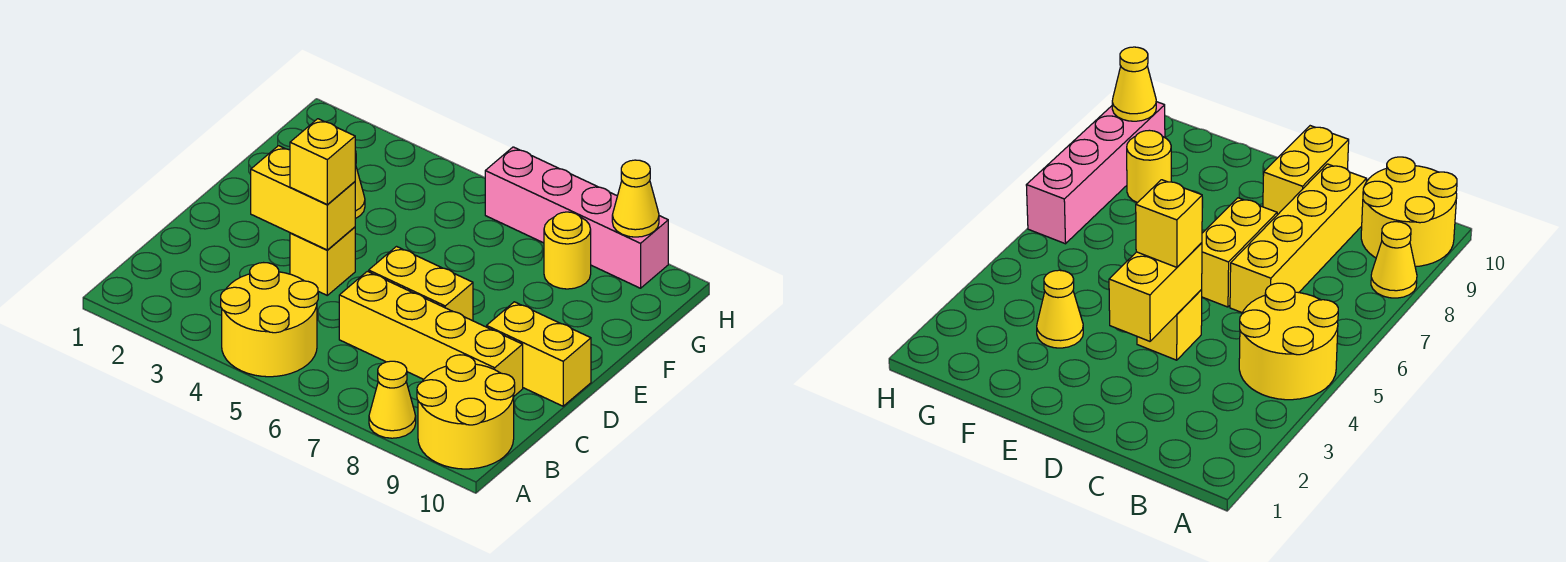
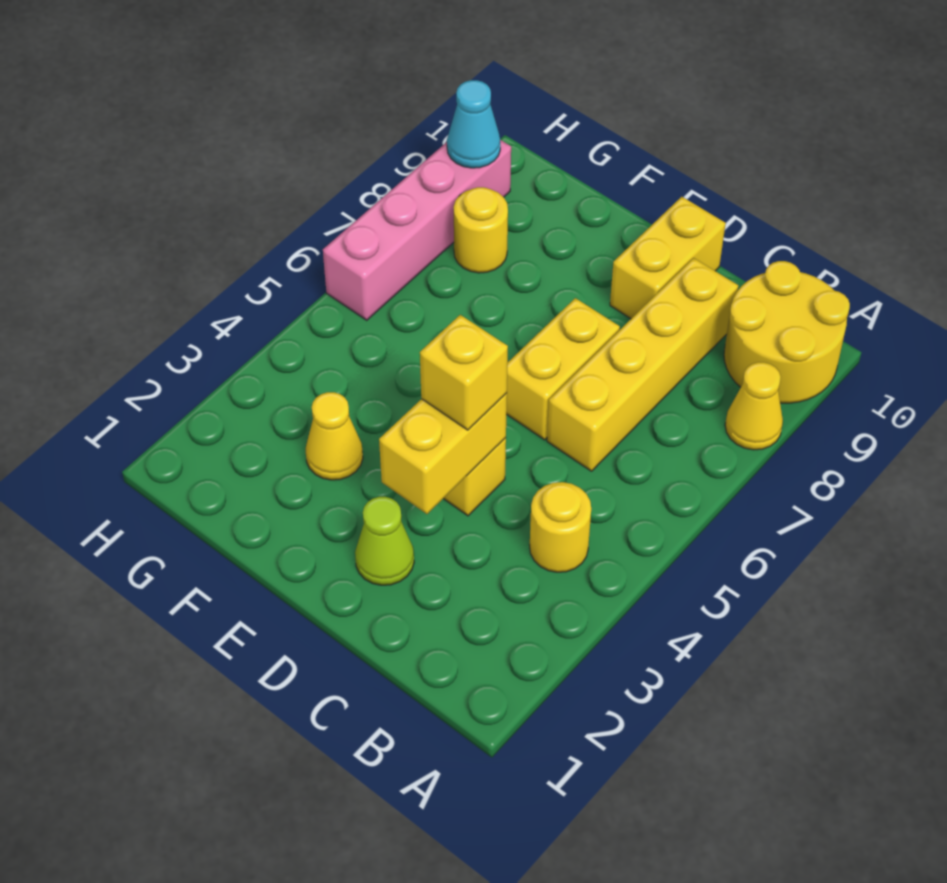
yellow round brick A4:B5 level 1 -> yellow round brick B4 level 1
none -> lime cone D2 level 1
yellow cone H9 level 2 -> cyan cone H9 level 2

